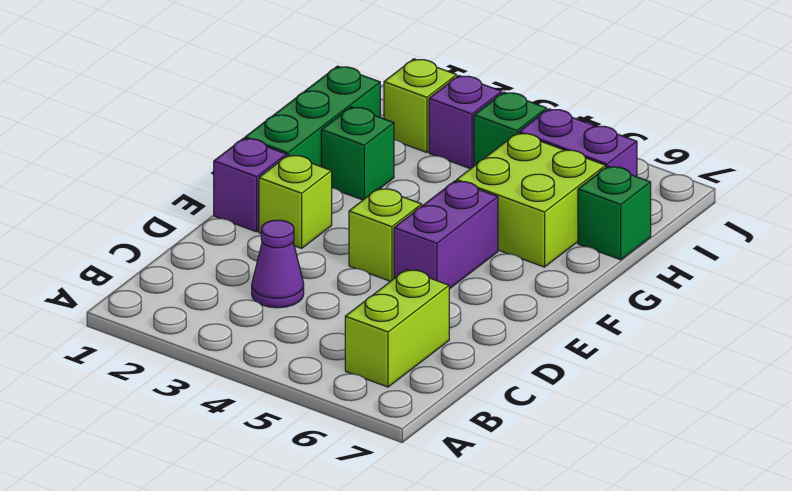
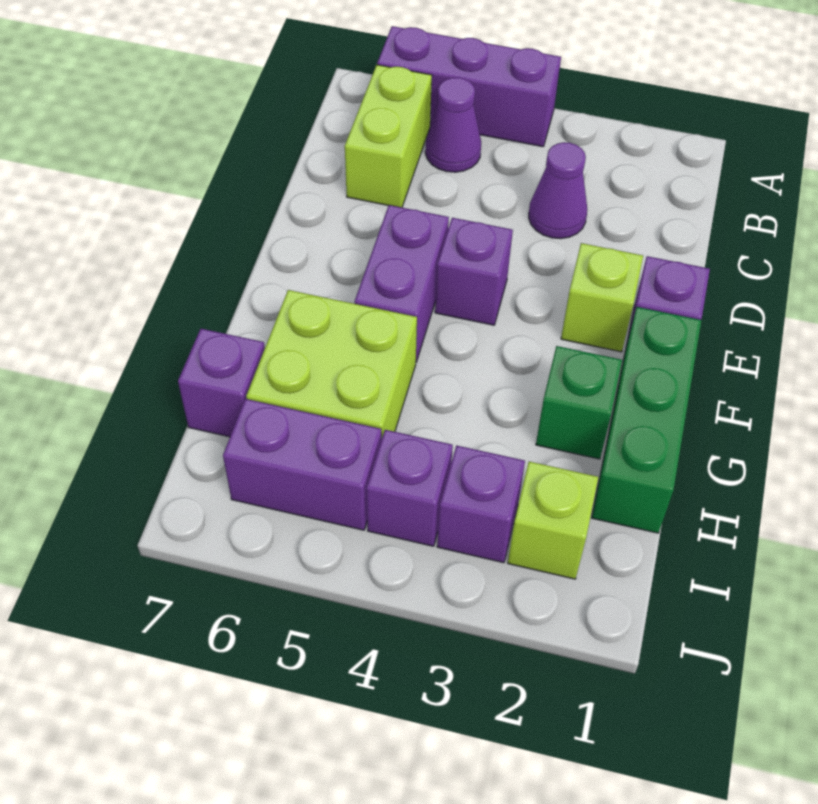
none -> purple brick A4:A6 level 1
none -> purple cone B5 level 1
lime brick E4 level 1 -> purple brick E4 level 1
green brick H7 level 1 -> purple brick H7 level 1
green brick I4 level 1 -> purple brick I4 level 1

